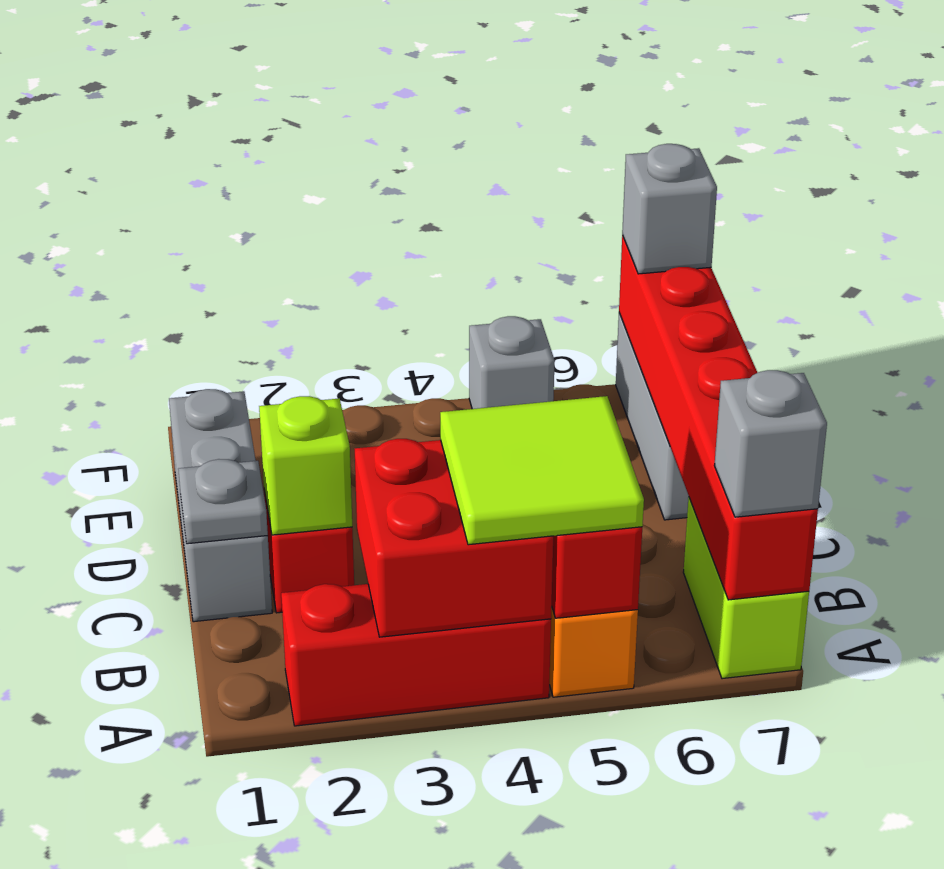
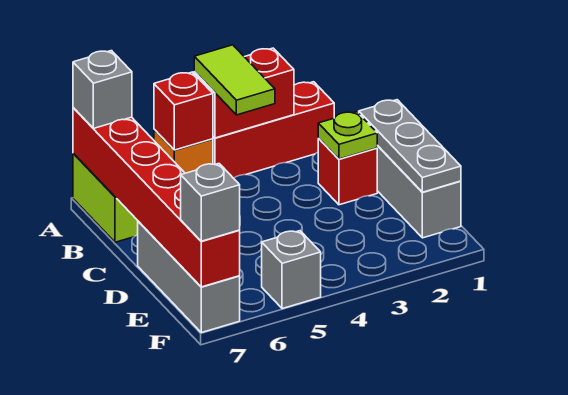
red brick A3:B4 level 2 -> red brick A3:A4 level 2
lime tile A4:B5 level 3 -> lime tile A4:B4 level 3
grey plate C1 level 2 -> grey plate C1:E1 level 2
lime brick C2 level 2 -> lime plate C2 level 2

